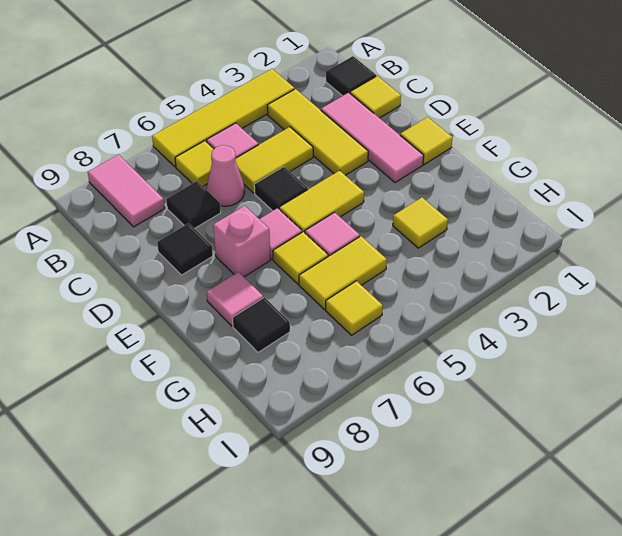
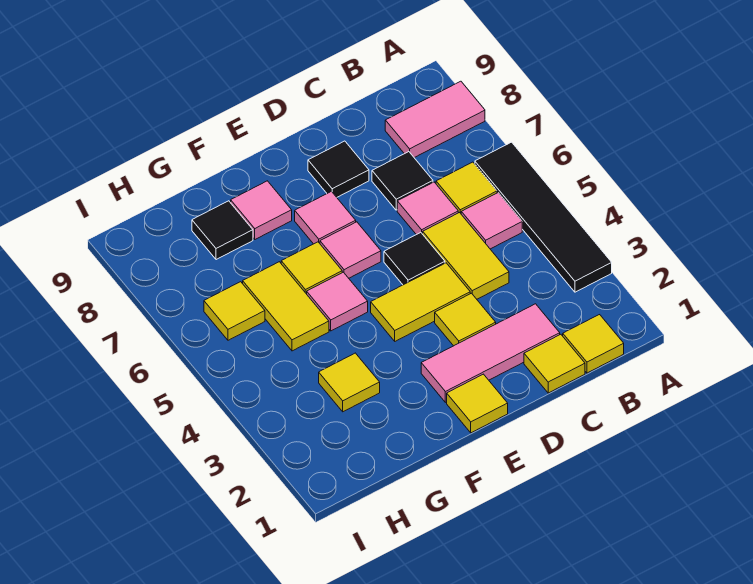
yellow tile A3:A6 level 1 -> black tile A3:A6 level 1
black tile B1 level 1 -> yellow tile B1 level 1
yellow tile B3:D3 level 1 -> yellow tile D3 level 1
pink cone C6 level 1 -> pink tile C6 level 1
yellow tile E4:E5 level 1 -> yellow tile D4:E4 level 1
pink brick E7 level 1 -> pink tile E7 level 1

